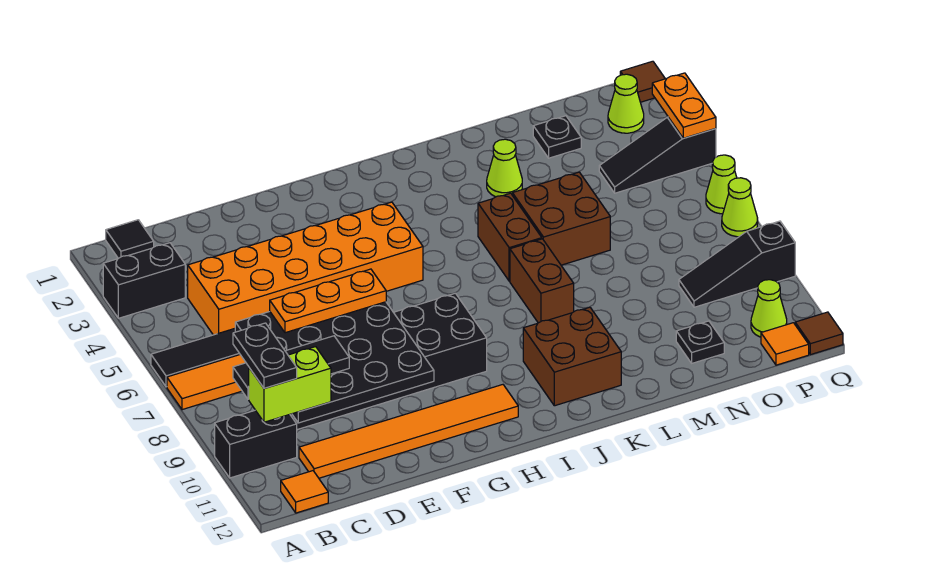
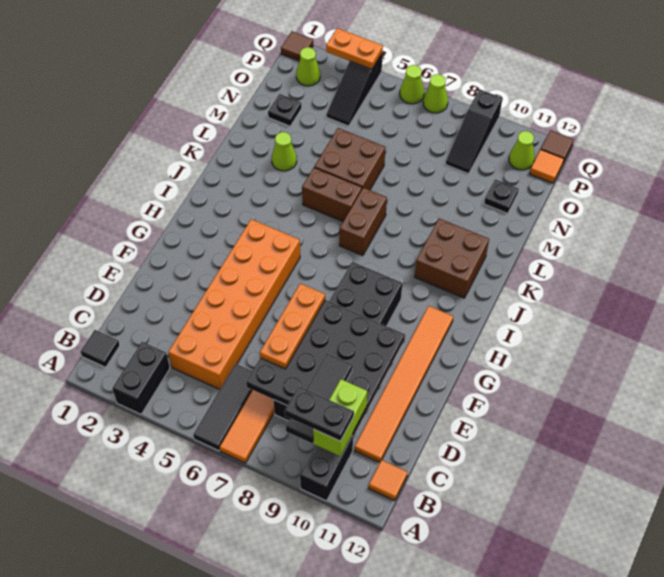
brown brick K7:K8 level 1 -> brown brick J7:K7 level 1

